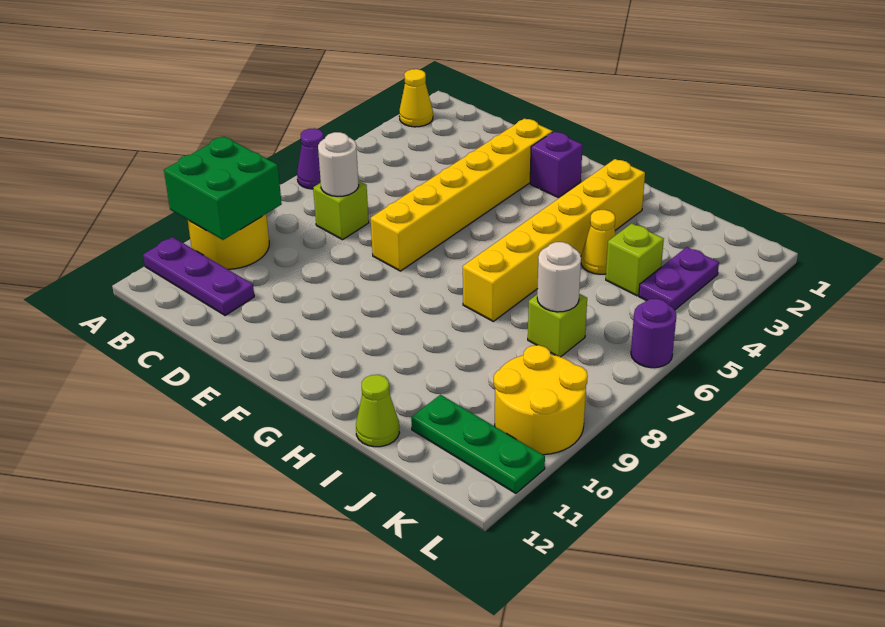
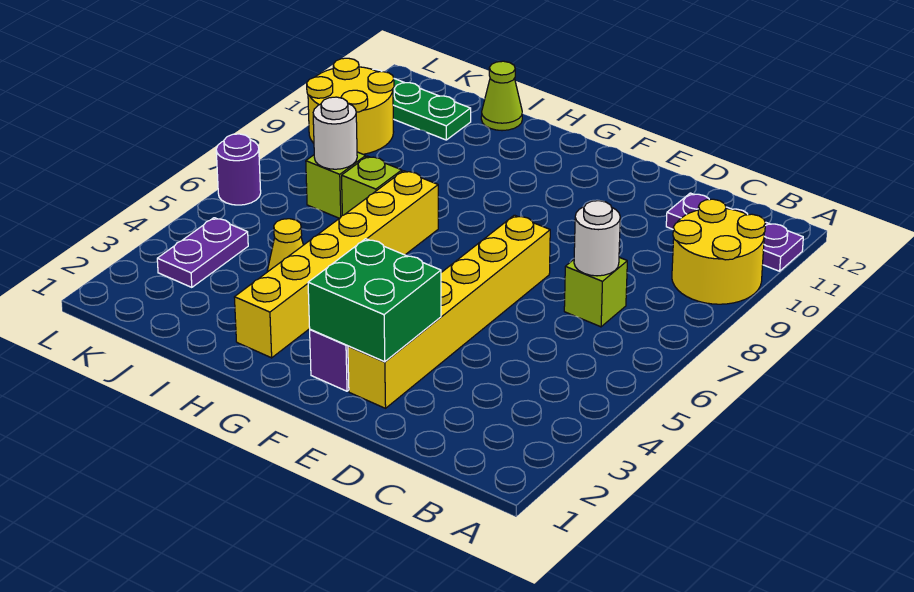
yellow cone A2 level 1 -> none
purple cone A6 level 1 -> none
green brick A9:B10 level 2 -> green brick E2:F3 level 2
lime brick J4 level 1 -> lime brick I7 level 1

